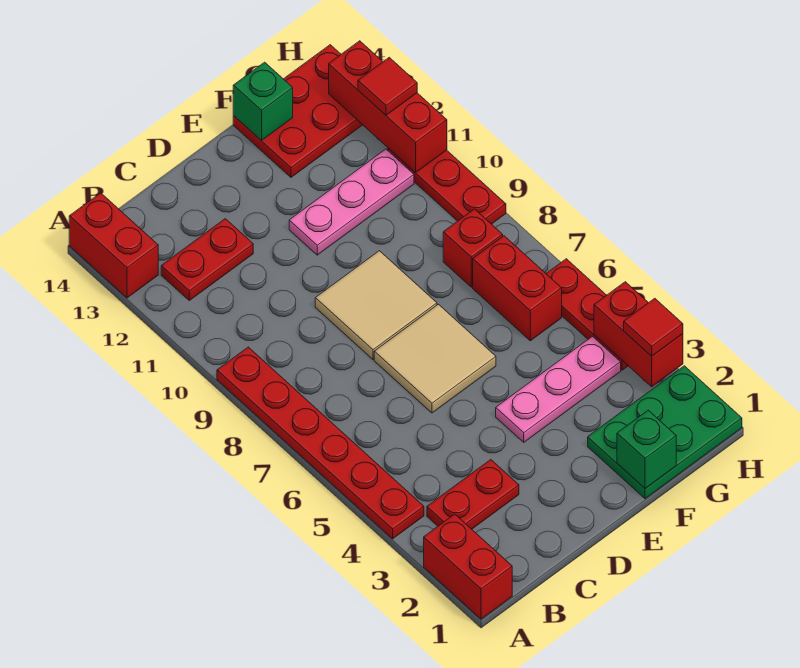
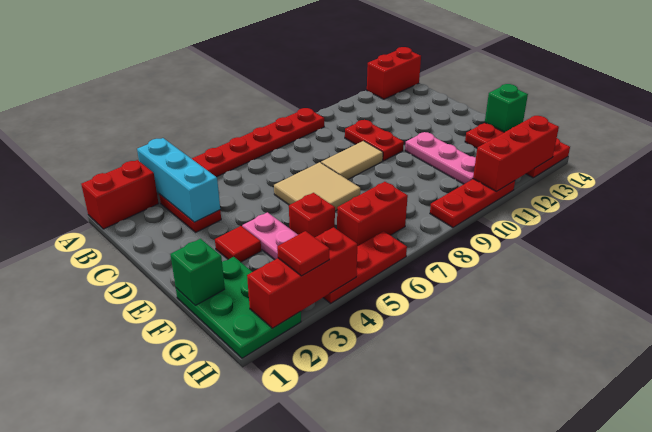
none -> cyan brick A3:C3 level 2
red plate B12:C12 level 1 -> red plate C10:D10 level 1
tan tile D8:E9 level 1 -> tan tile D8:D9 level 1
red brick G8 level 1 -> red brick F5 level 1
red brick H3:H4 level 2 -> red brick H2:H4 level 2
red tile H12 level 3 -> red tile E3 level 1

